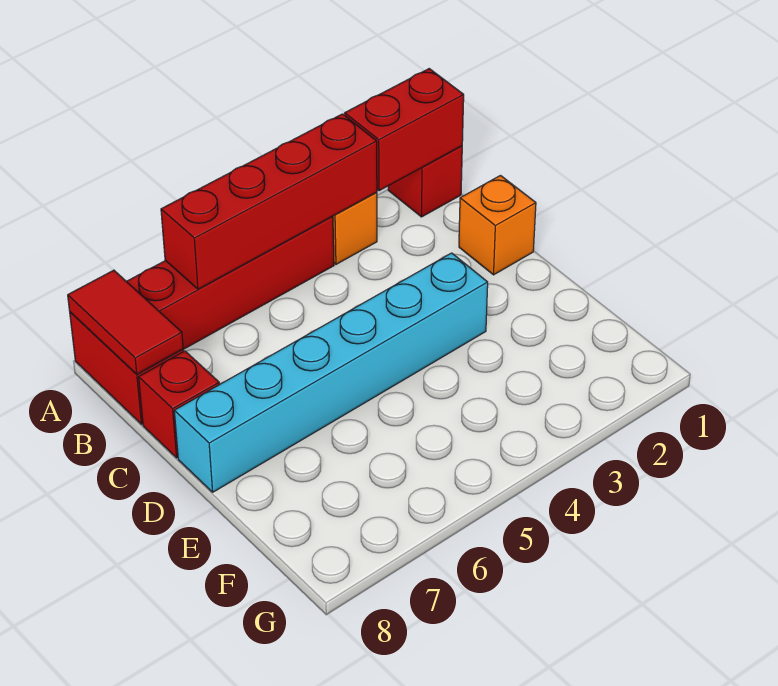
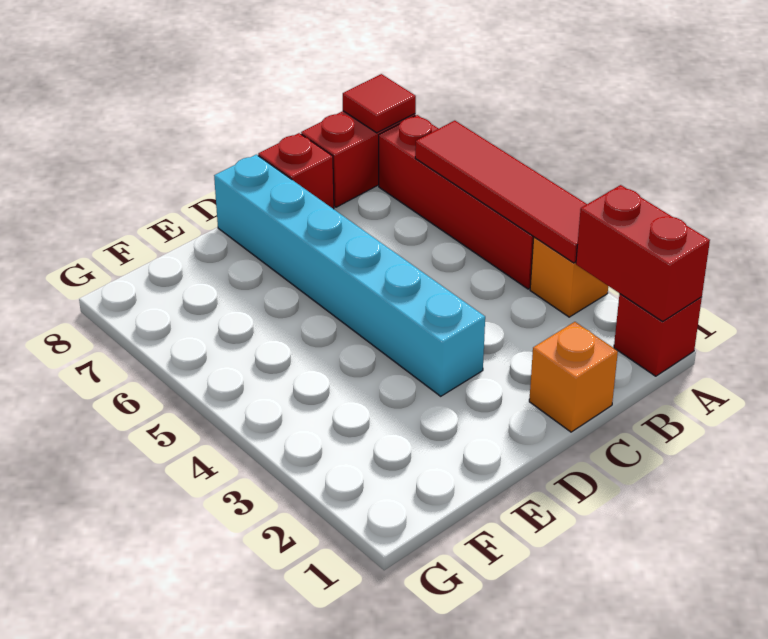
red brick A3:A6 level 2 -> red tile A3:A6 level 2
red tile A8:B8 level 2 -> red tile A8 level 2

